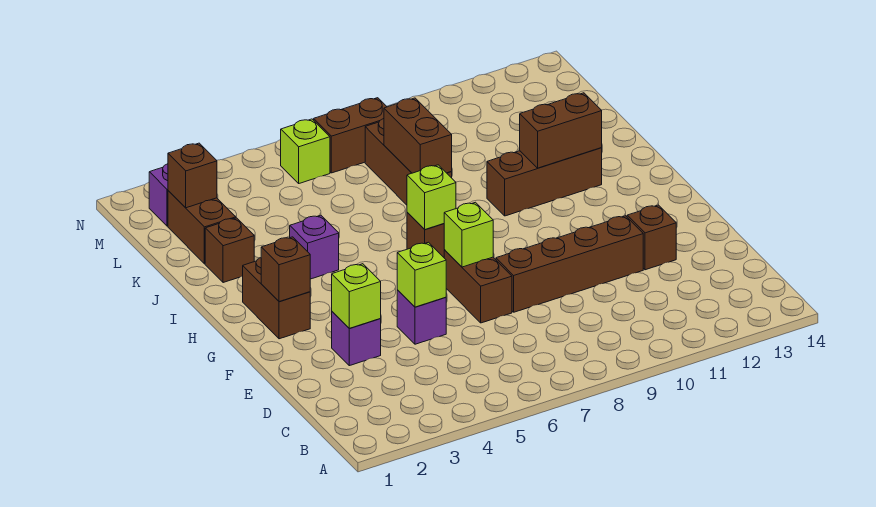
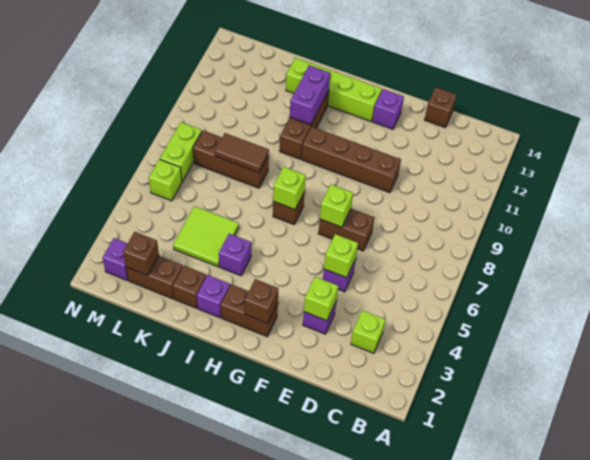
none -> lime brick C3 level 1
brown brick E8:E11 level 1 -> brown brick E10:H10 level 1
brown brick E12 level 1 -> brown brick D14 level 1
none -> purple brick F13 level 1
none -> lime brick G13:J13 level 1
none -> purple brick I2 level 1
brown brick I11:I12 level 2 -> purple brick I11:I12 level 2
none -> lime tile J4:K5 level 1
brown brick J8:K8 level 2 -> brown tile J8:K8 level 2
brown brick M7:M8 level 1 -> lime brick M7:M8 level 1

